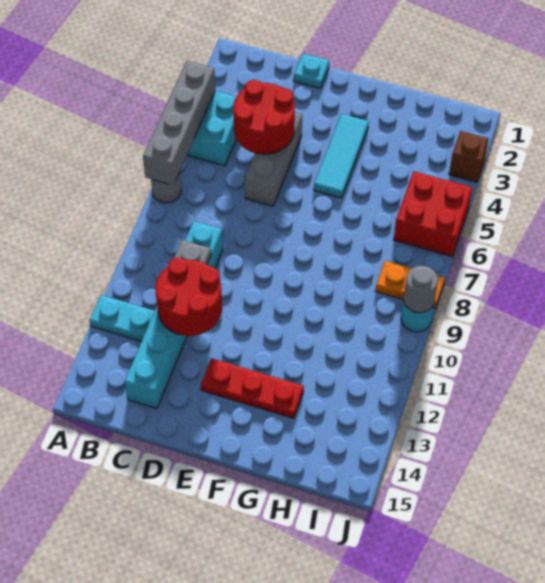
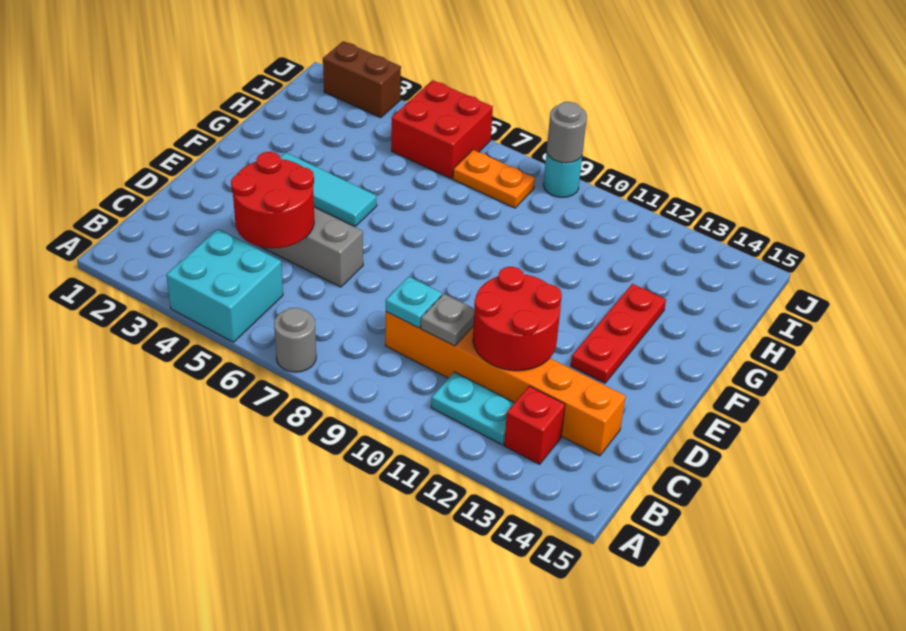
grey brick A4:A7 level 2 -> none
cyan plate A12:B12 level 1 -> cyan plate B11:B12 level 1
none -> red brick B13 level 1
cyan brick C9:C14 level 1 -> orange brick C9:C14 level 1
cyan plate D1 level 1 -> cyan plate C9 level 2
orange plate I8:J8 level 1 -> orange plate I7:I8 level 1
brown brick J3 level 1 -> brown brick J2:J3 level 1

